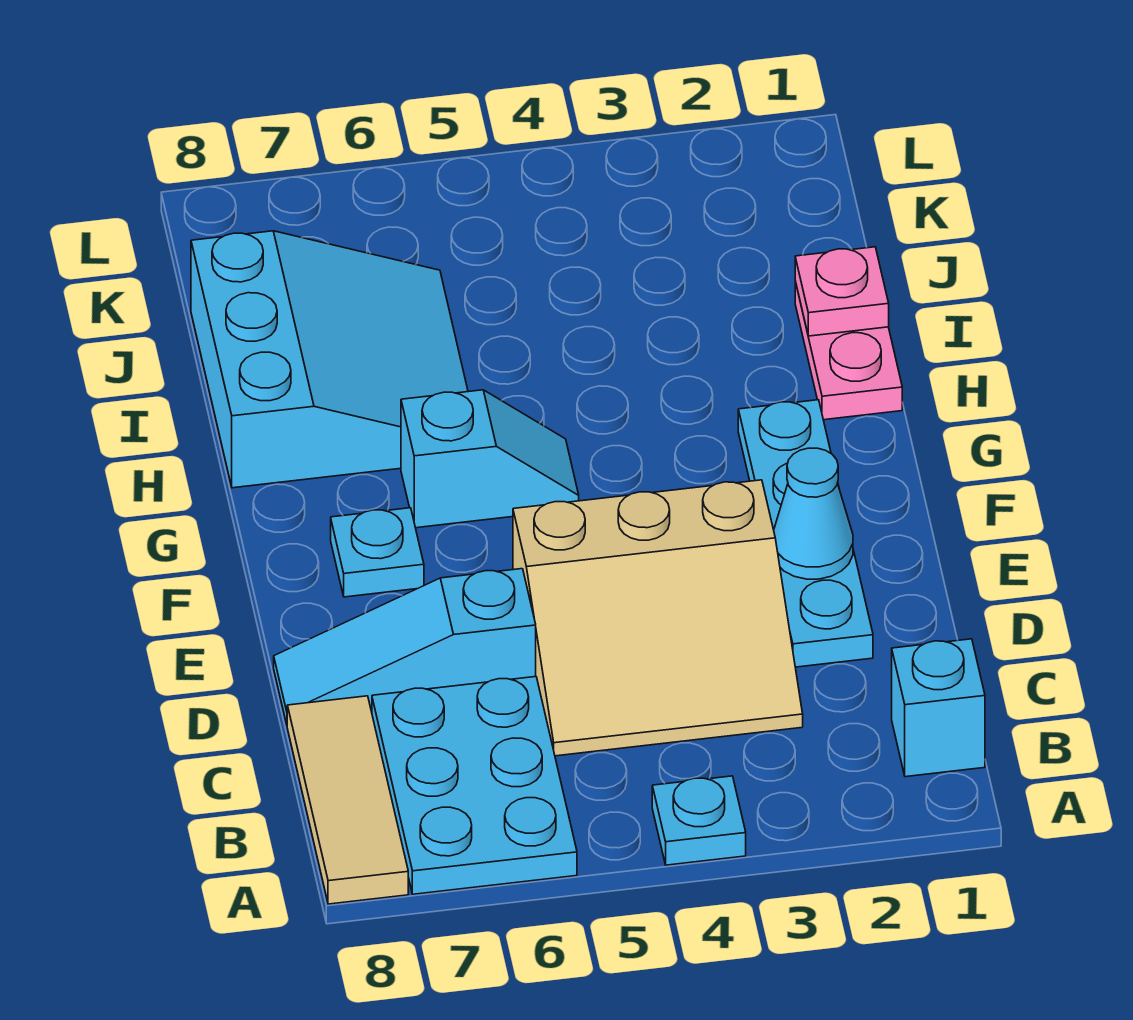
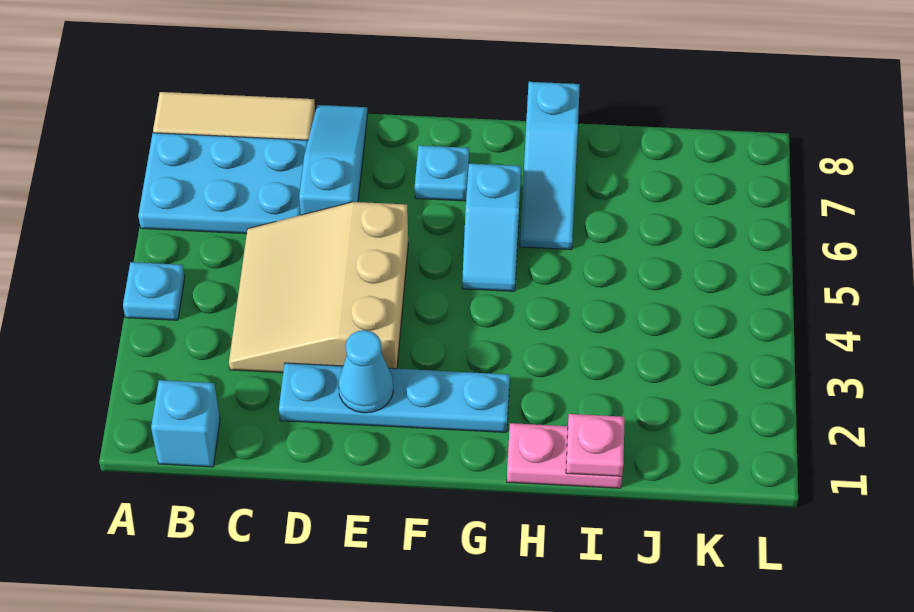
cyan slope H6:J8 level 1 top 8 -> cyan slope H6:H8 level 1 top 8

